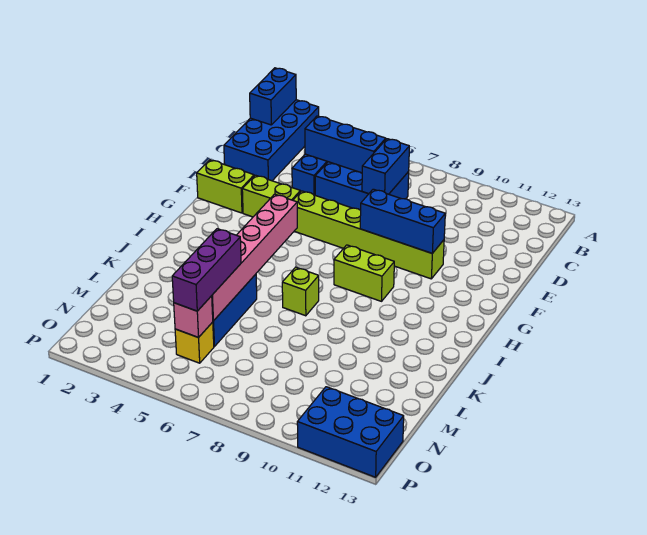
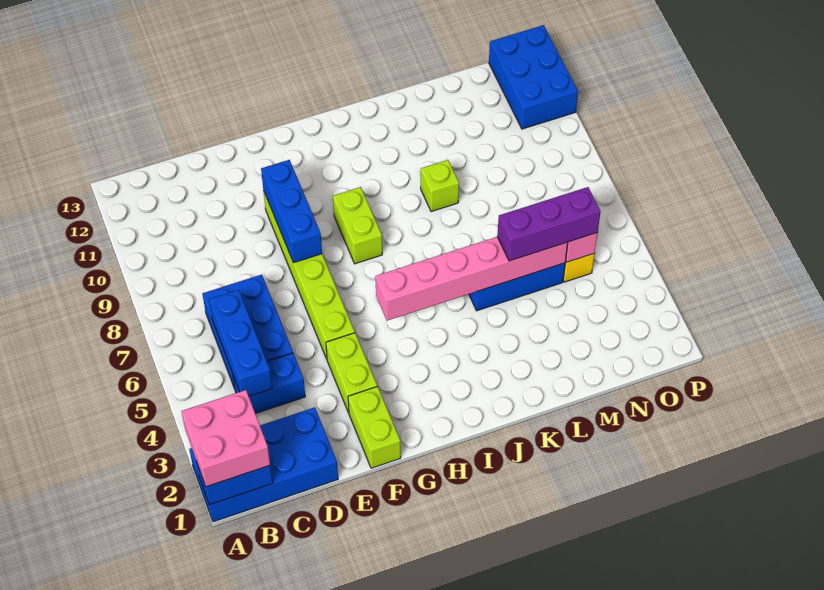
none -> pink brick A1:B2 level 3
blue brick C7:D7 level 2 -> none
lime brick J7 level 1 -> lime brick K9 level 1

